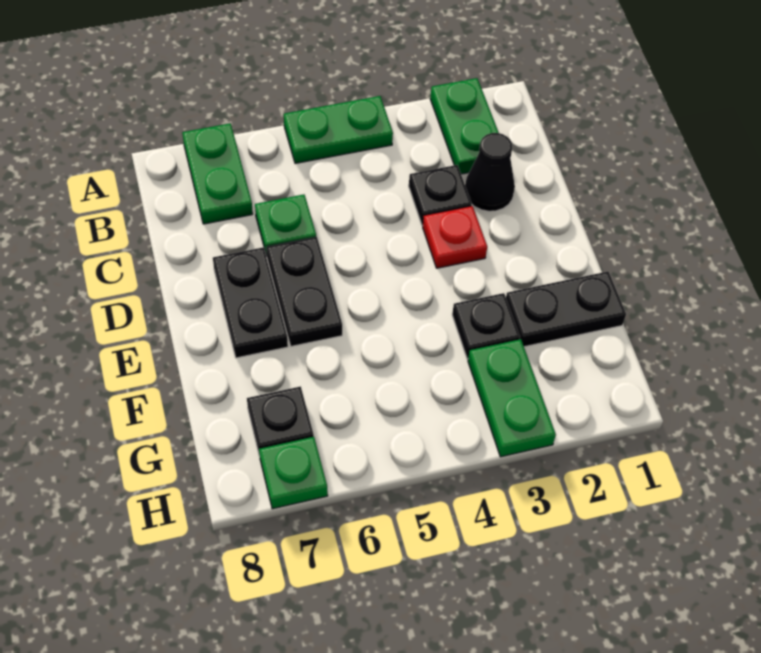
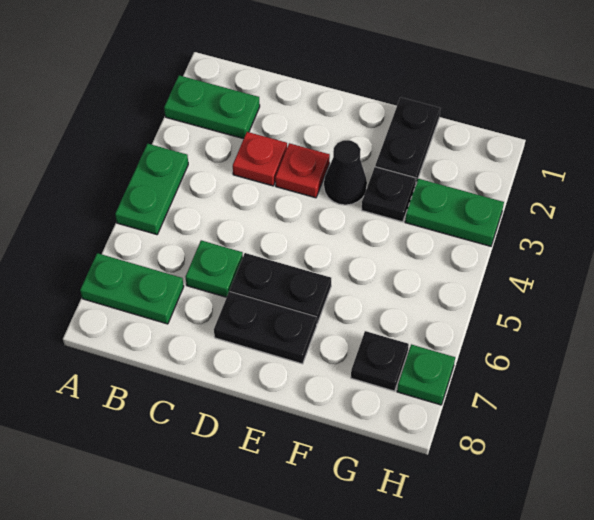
black cone C2 level 1 -> black cone E3 level 1
black plate C3 level 1 -> red plate C3 level 1

